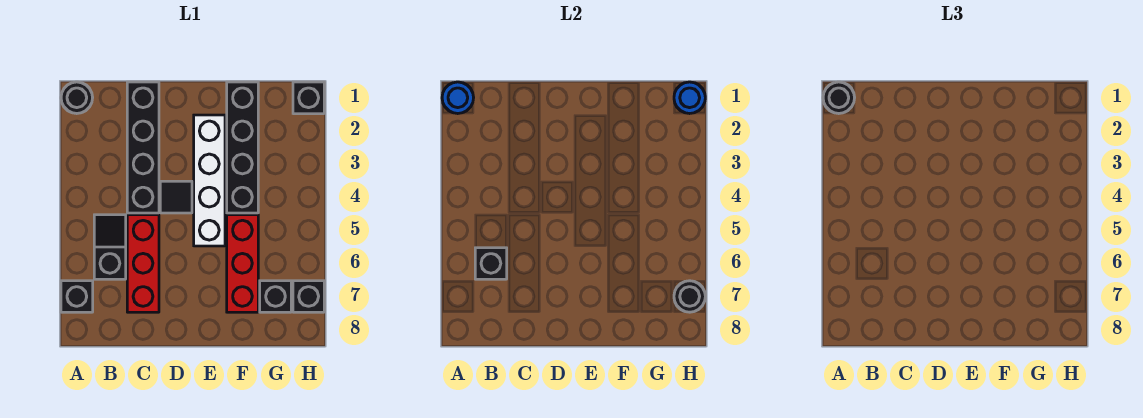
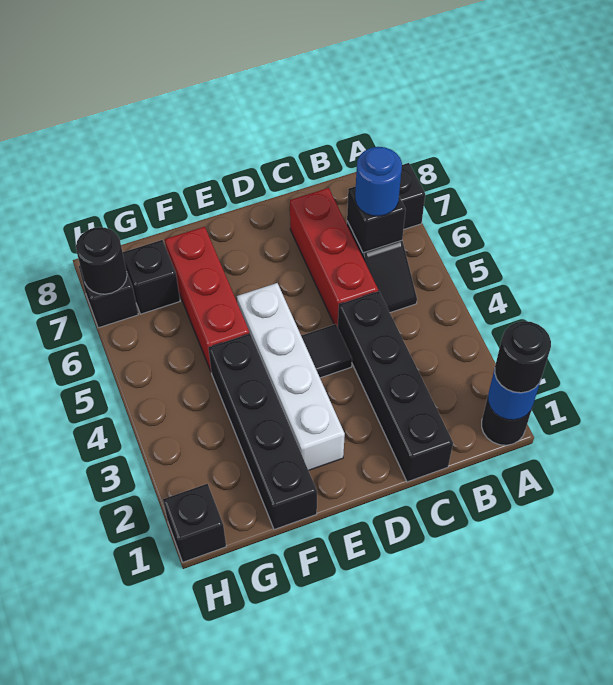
blue round brick H1 level 2 -> blue round brick B6 level 3

